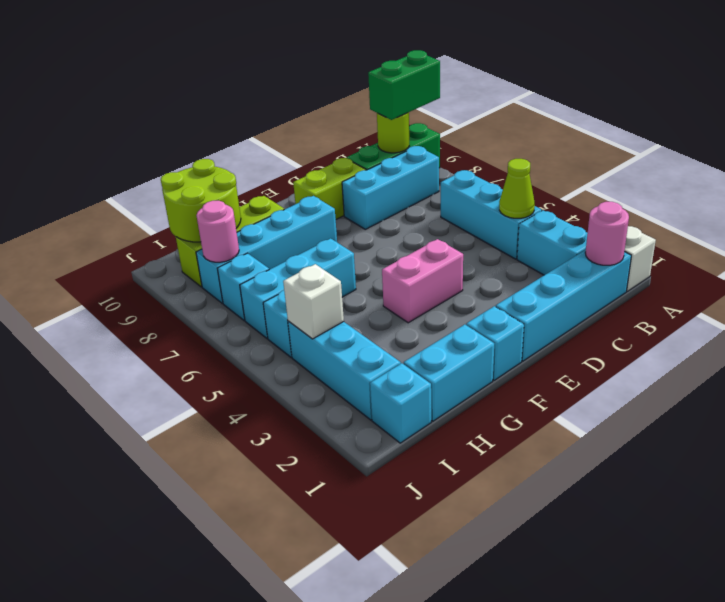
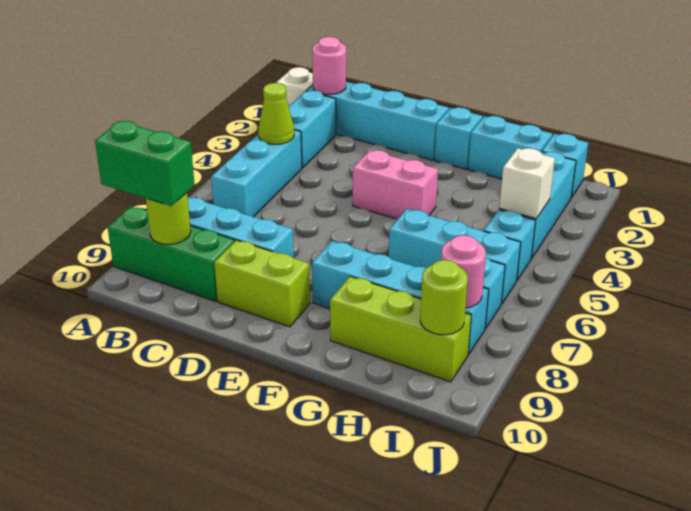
lime round brick H9:I10 level 2 -> lime round brick I9 level 2

